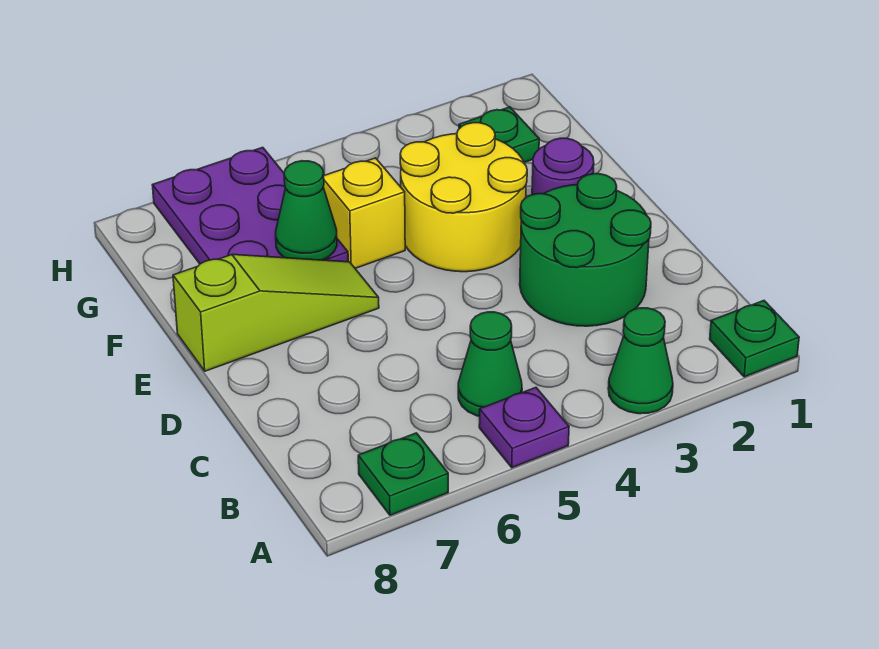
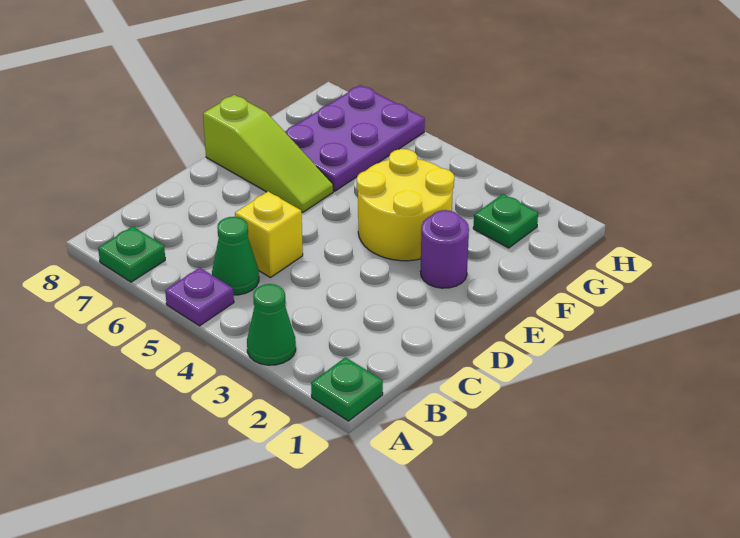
green round brick C2:D3 level 1 -> none
yellow brick F5 level 1 -> yellow brick C5 level 1
green cone F6 level 2 -> none

